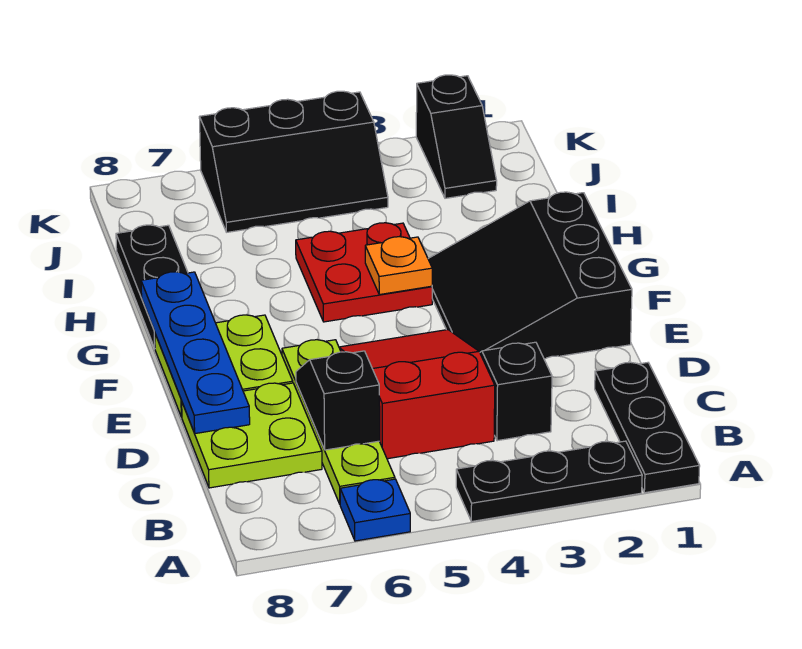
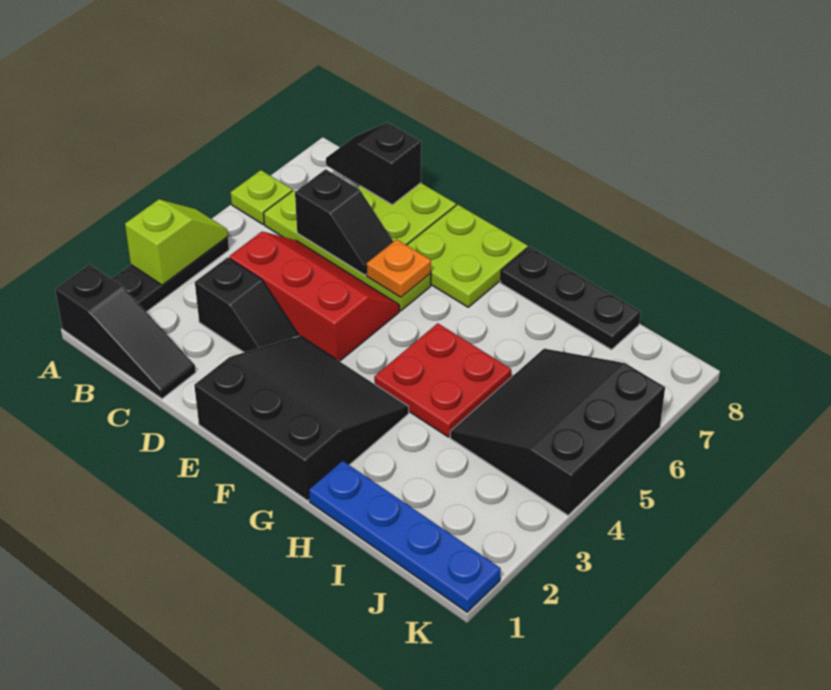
black plate A1:C1 level 1 -> black slope A1:C1 level 1 top A
none -> lime slope A3:A4 level 2 top 3
blue plate A6 level 1 -> lime plate A6 level 1
red slope C4:E5 level 1 top C -> red slope C4:E5 level 1 top 4
blue plate D8:G8 level 2 -> blue plate H1:K1 level 1
orange plate G4 level 2 -> orange plate E6 level 2
black slope J2:K2 level 1 top K -> black slope B8:C8 level 2 top C
black slope J4:K6 level 1 top K -> black slope I4:K6 level 1 top K

